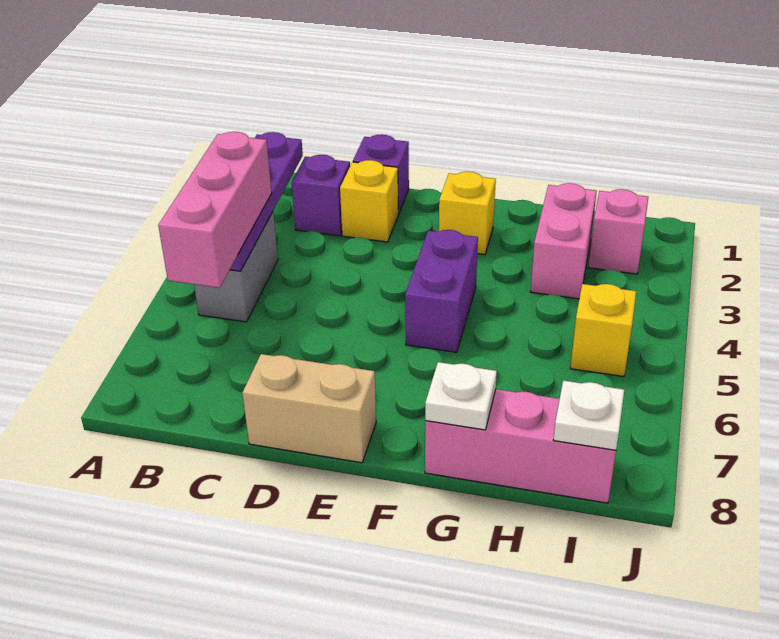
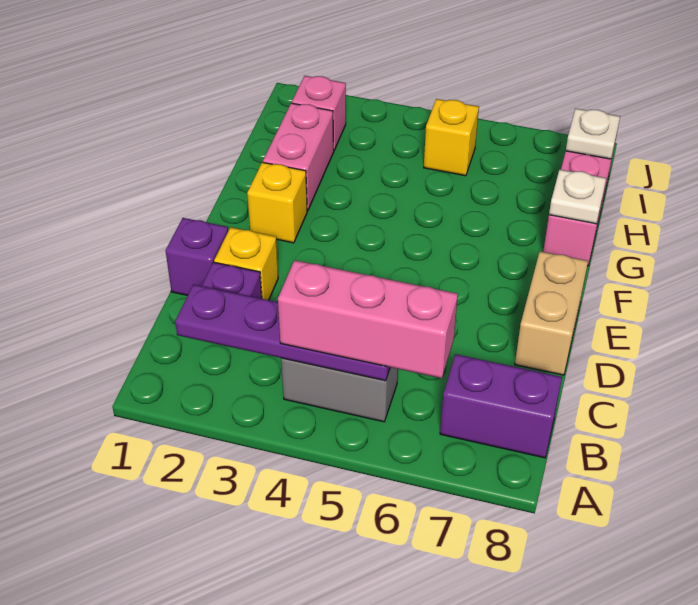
purple brick F4:F5 level 1 -> purple brick B7:B8 level 1
pink brick H2:H3 level 1 -> pink brick G2:H2 level 1

